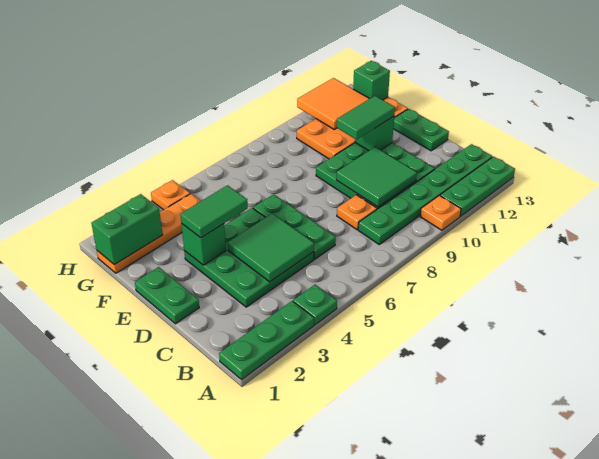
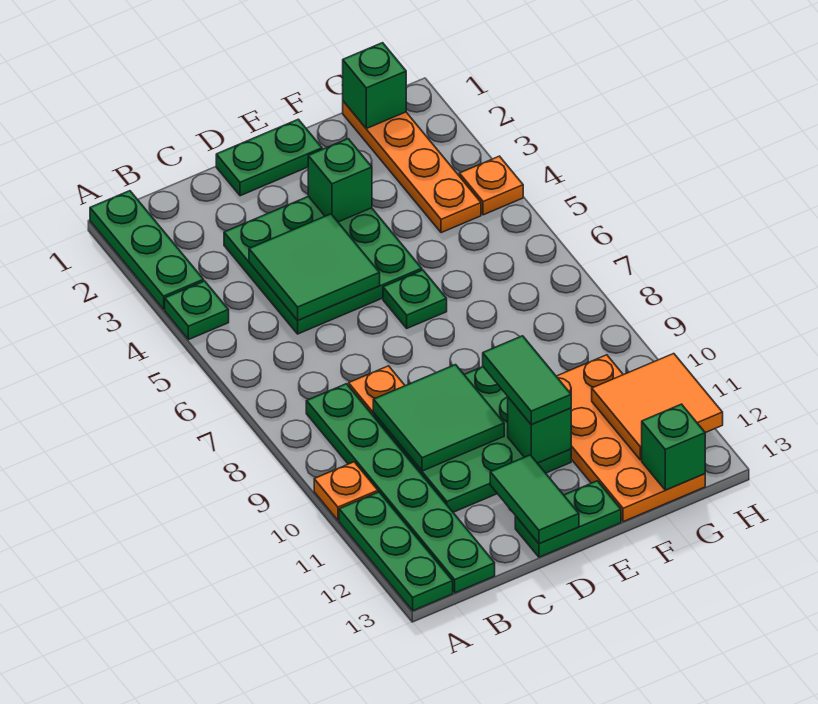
green plate C6:E6 level 1 -> green plate E6 level 1
green tile E3:E4 level 3 -> green tile D12:D13 level 2
green brick G1:G2 level 2 -> green brick G1 level 2

